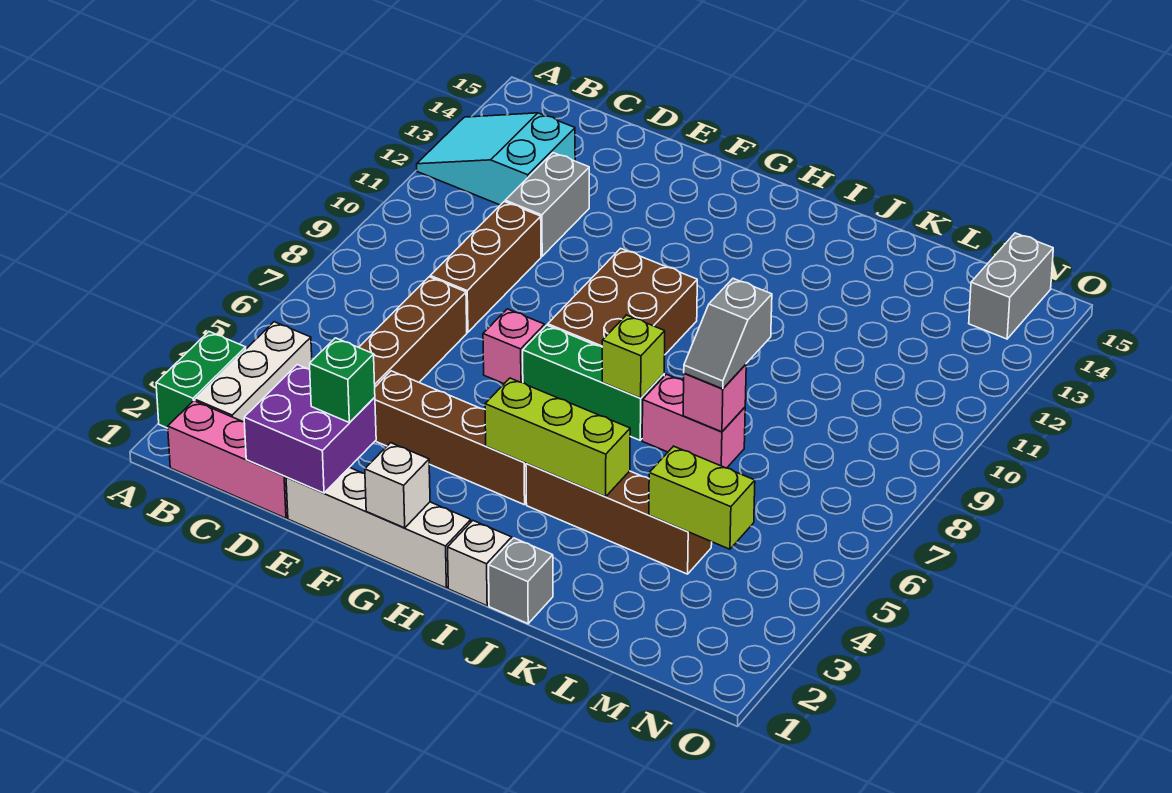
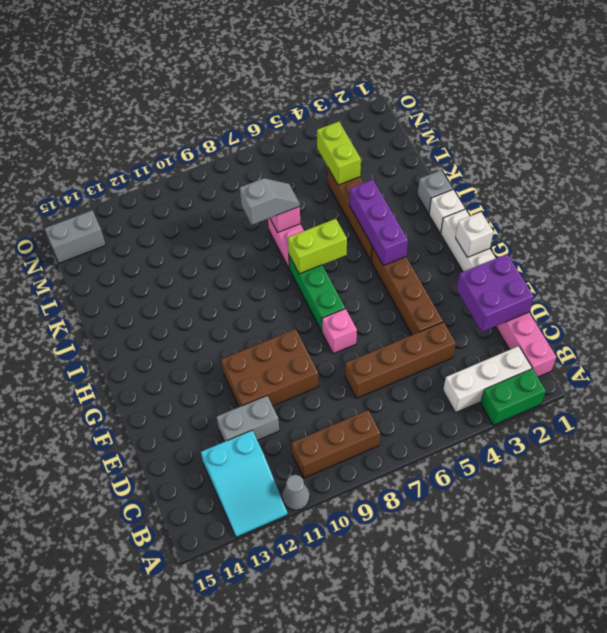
none -> grey cone A11 level 1
brown brick D8:D10 level 1 -> brown brick B8:B10 level 1
green brick E2 level 3 -> none
brown brick G8:H10 level 1 -> brown brick E9:F11 level 1
lime brick H4:J4 level 2 -> purple brick H4:J4 level 2
lime brick I7 level 2 -> lime brick I6:I7 level 2

